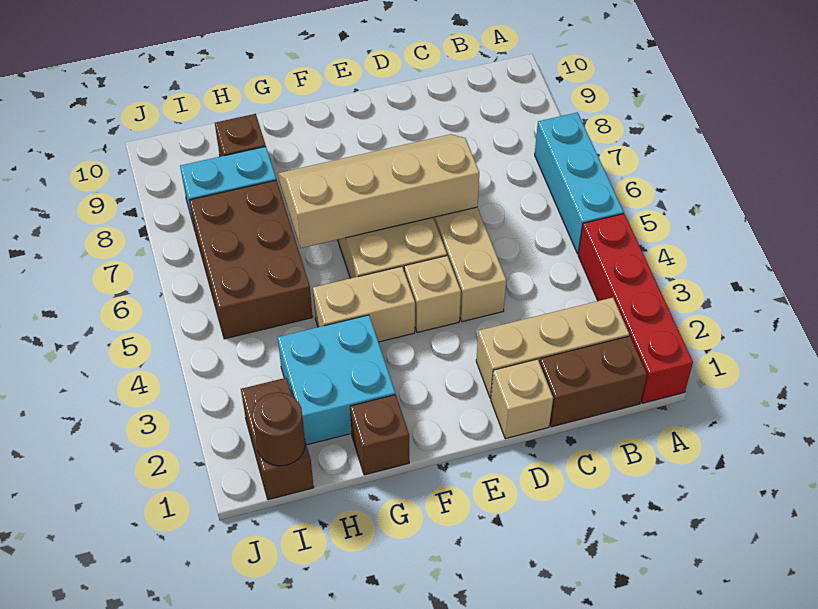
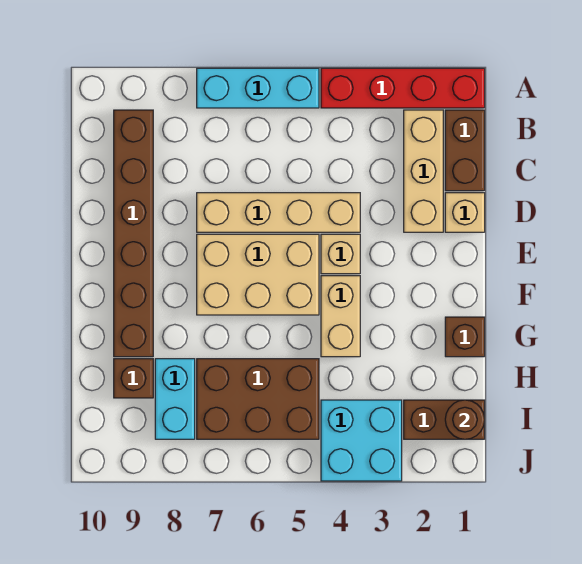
none -> brown brick B9:G9 level 1
tan slope D6:G7 level 2 top 6 -> none
cyan brick G2:H3 level 1 -> cyan brick I3:J4 level 1

